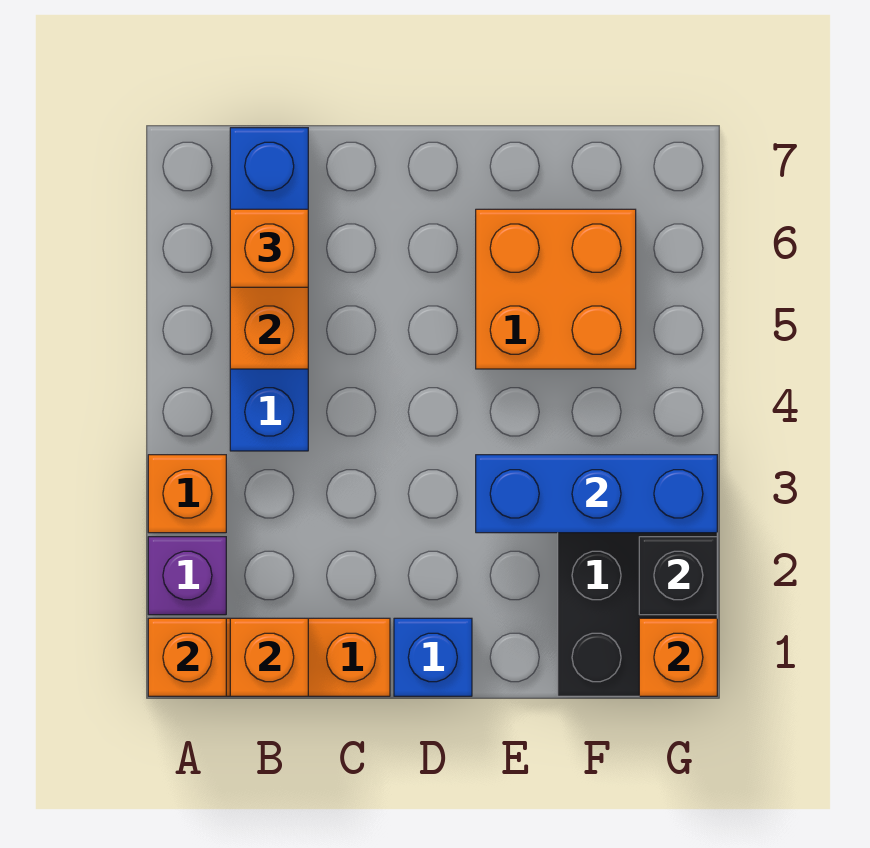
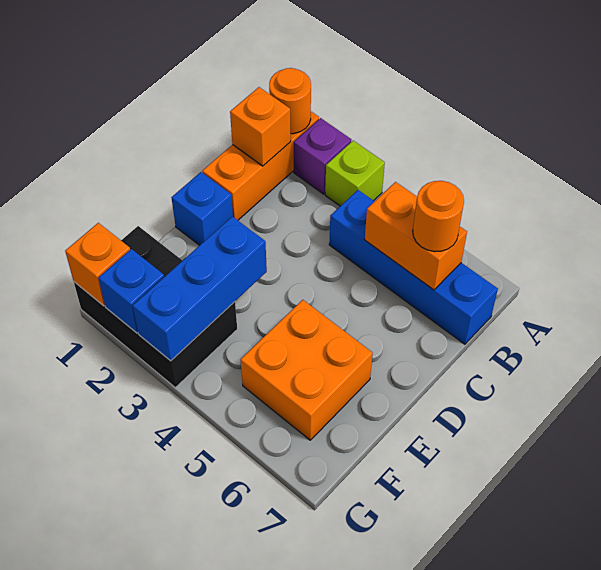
orange brick A1 level 2 -> orange round brick A1 level 2
orange brick A3 level 1 -> lime brick A3 level 1
orange brick B6 level 3 -> orange round brick B6 level 3
black brick G2 level 2 -> blue brick G2 level 2

